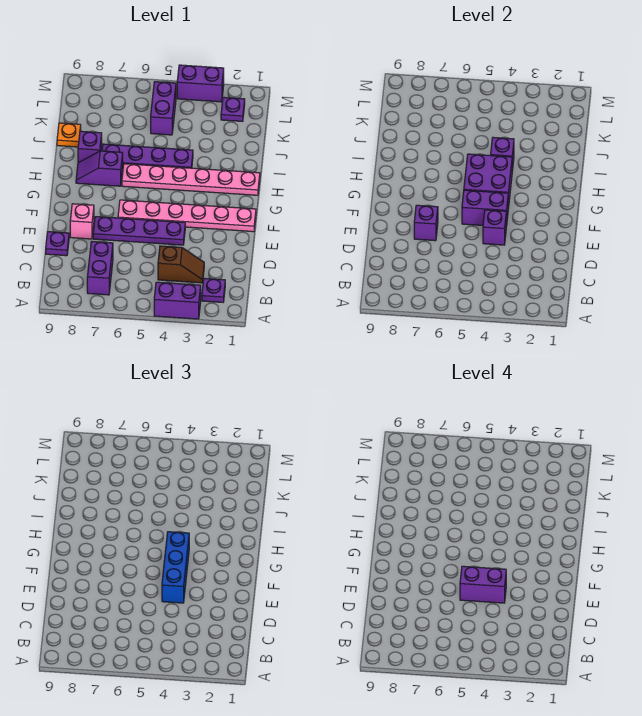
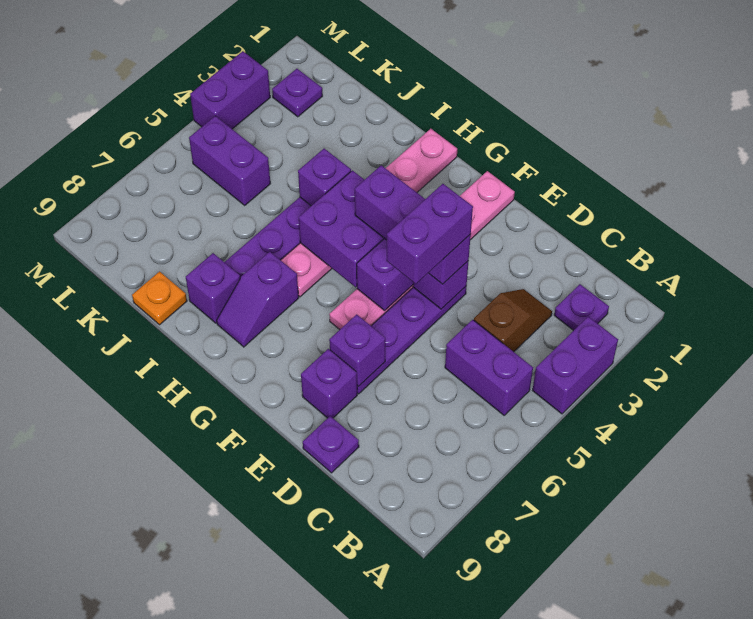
purple brick B7:C7 level 1 -> purple brick B5:C5 level 1
blue brick E4:G4 level 3 -> purple brick E4:G4 level 3
pink brick E8 level 1 -> purple brick E8 level 1

